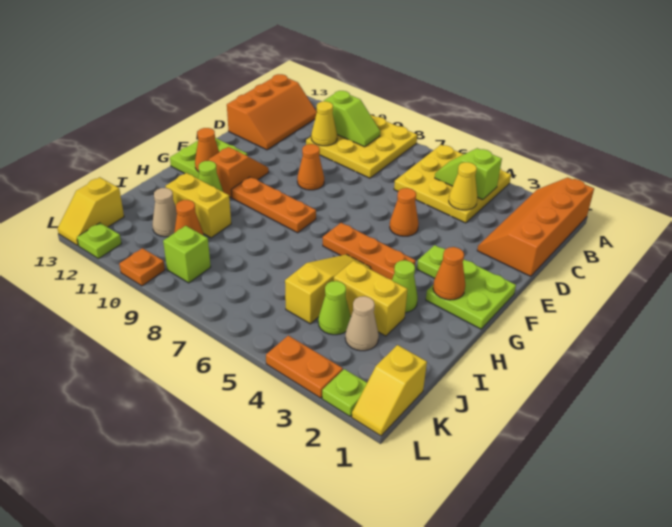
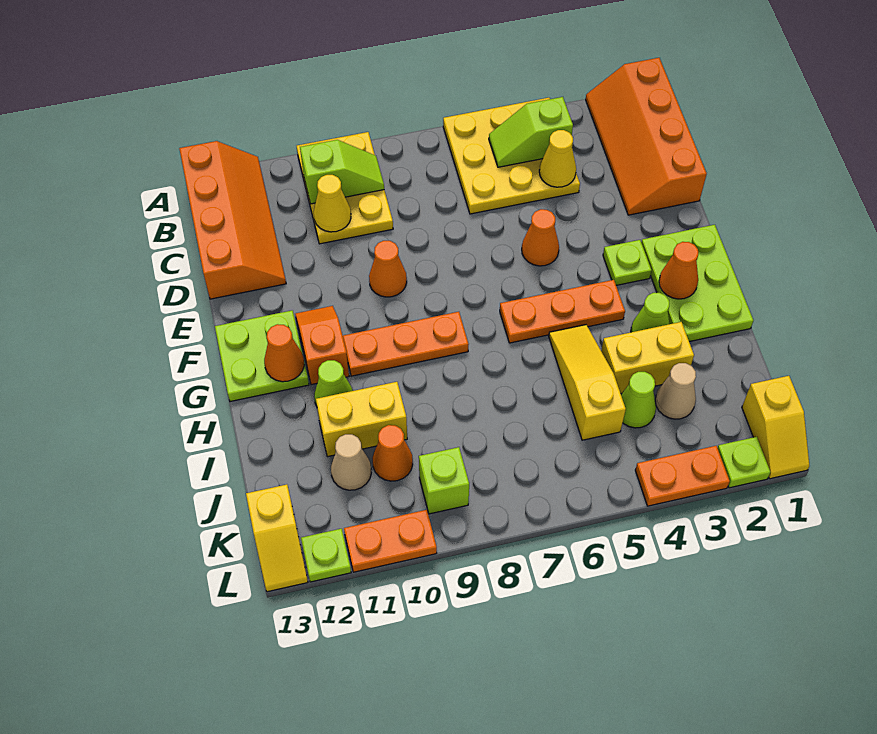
yellow plate A8:C10 level 1 -> yellow plate A9:C10 level 1
orange slope B12:D13 level 1 top 13 -> orange slope A12:D13 level 1 top 13
lime plate F1:G2 level 1 -> lime plate F1:H2 level 1
orange plate L10 level 1 -> orange plate L10:L11 level 1

